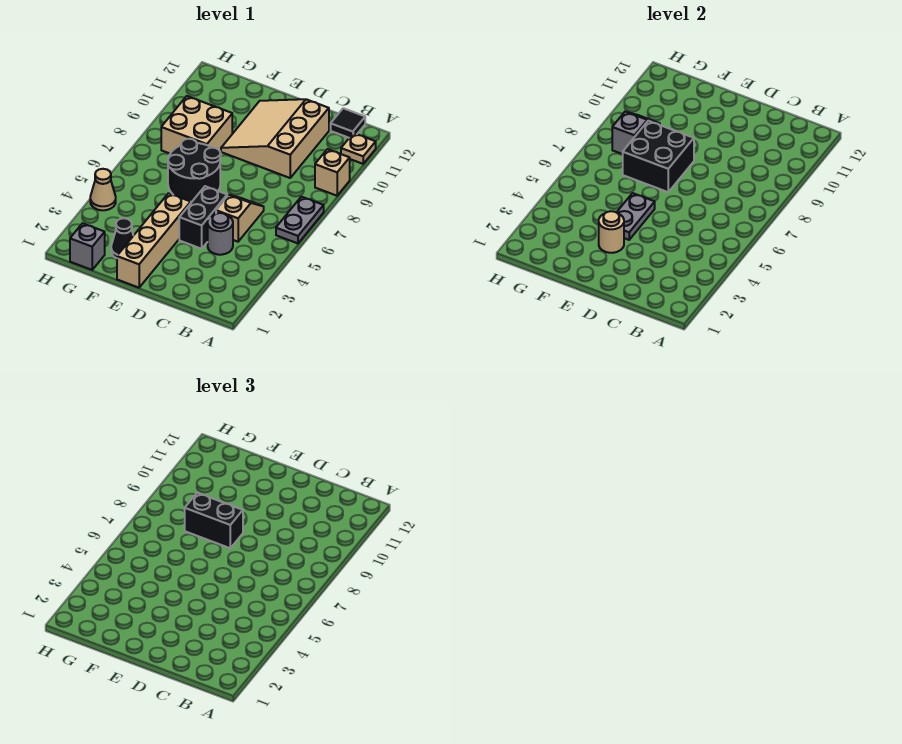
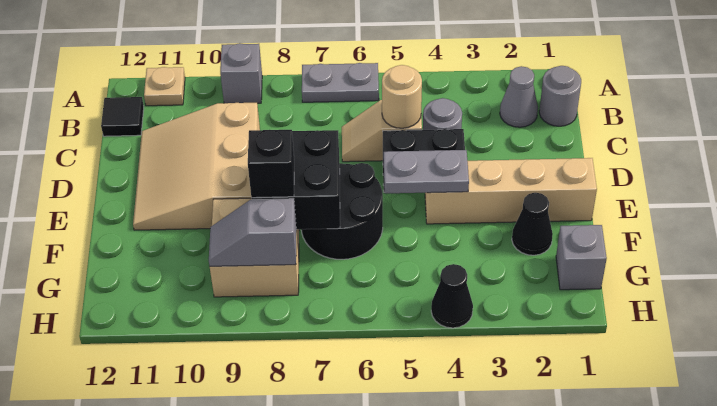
tan brick A9 level 1 -> grey brick A9 level 1
none -> grey round brick B1 level 1
none -> grey cone B2 level 1
tan slope C9:E11 level 1 top C -> tan slope C9:E11 level 1 top 9
tan round brick E3 level 2 -> tan round brick C5 level 2
black brick E8:F8 level 3 -> black brick F8 level 3
tan cone H4 level 1 -> black cone H4 level 1

